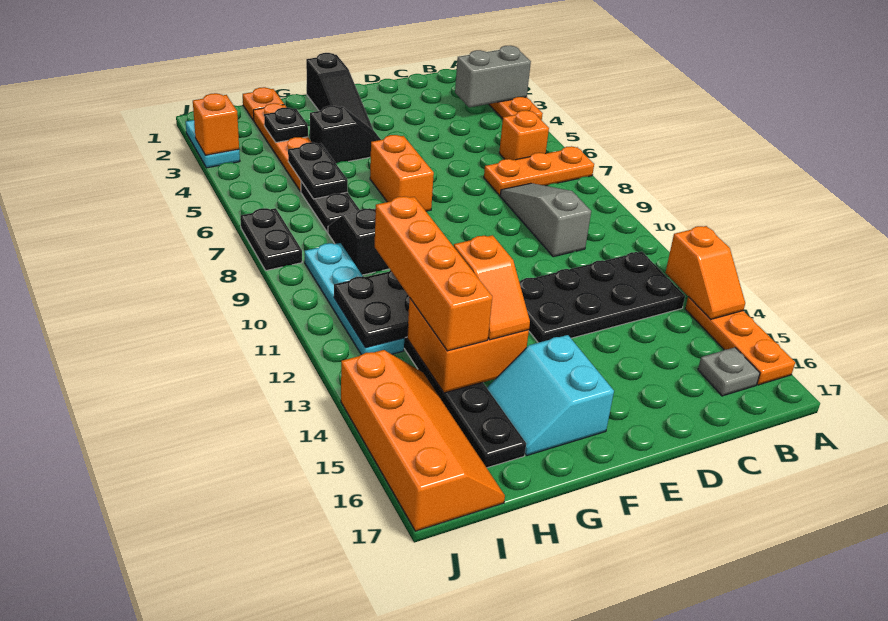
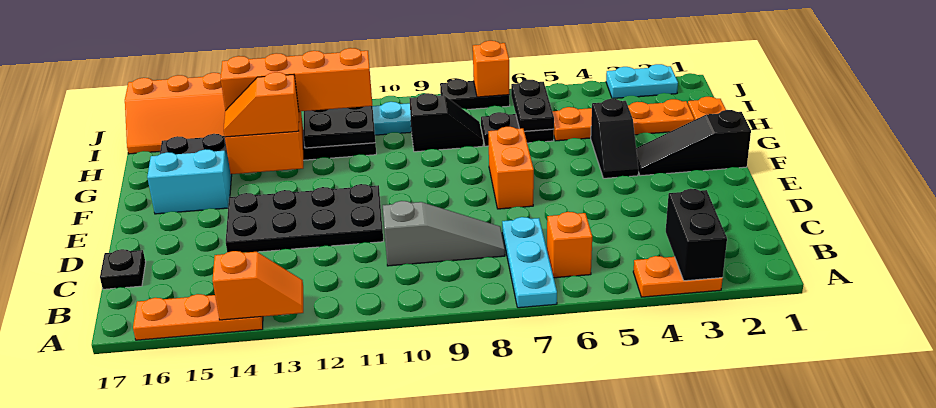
grey brick A3:B3 level 2 -> black brick A3:B3 level 2
orange plate A7:C7 level 1 -> cyan plate A7:C7 level 1
orange slope A13:A14 level 2 top 13 -> orange slope A13:A14 level 2 top 14
black plate B12:E13 level 1 -> black plate D11:E14 level 1
grey plate B16 level 1 -> none
orange brick F6:F7 level 1 -> orange brick E7:F7 level 1
black plate H3 level 2 -> black plate C17 level 1
black plate H5:H6 level 2 -> black plate H6:I6 level 2
orange brick J3 level 2 -> orange brick J7 level 2

